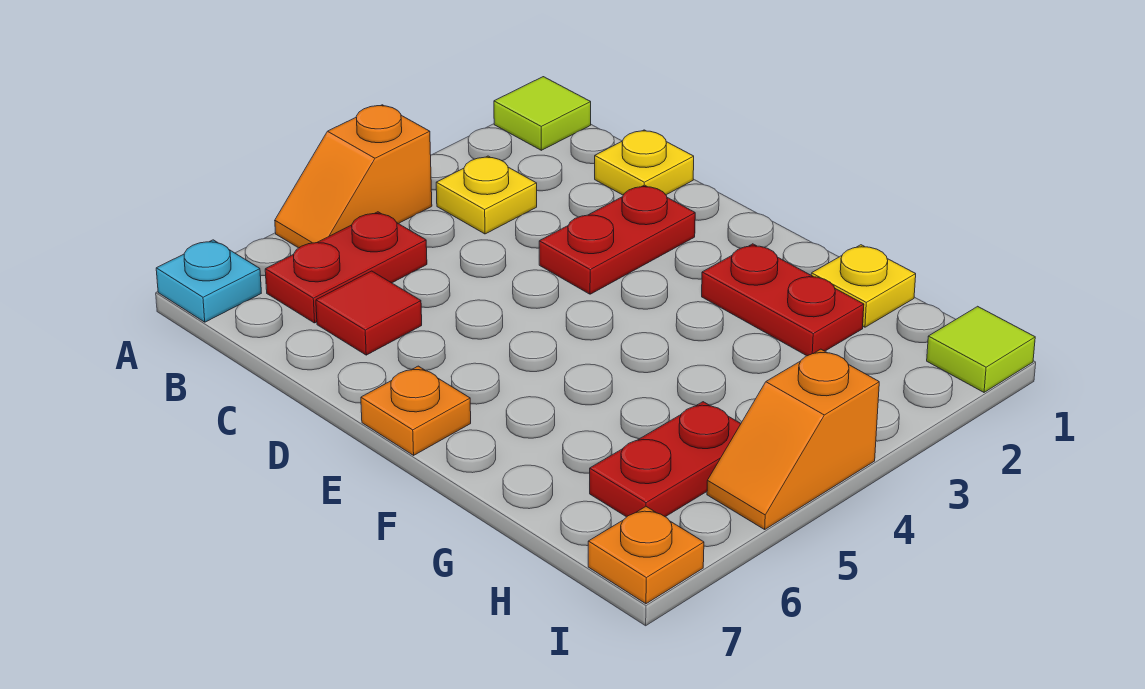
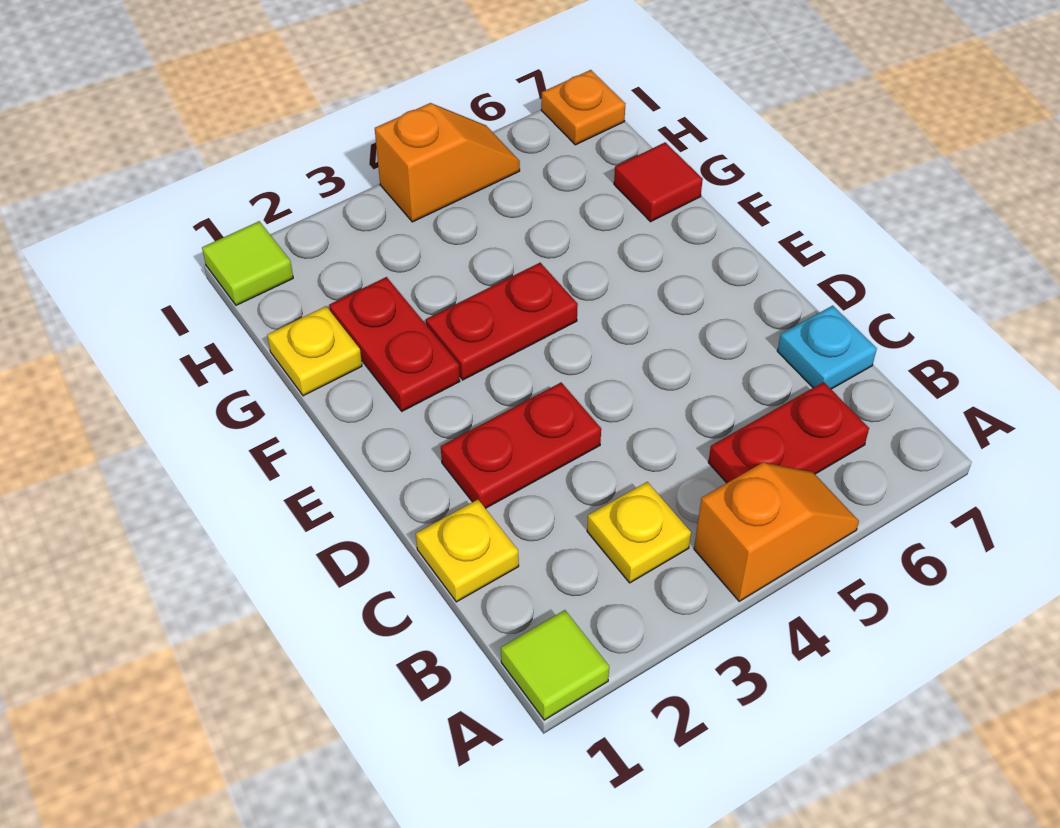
cyan plate A7 level 1 -> cyan plate C7 level 1
red tile C6 level 1 -> red tile G7 level 1
orange plate E7 level 1 -> none
red plate H5:H6 level 1 -> red plate F3:F4 level 1

